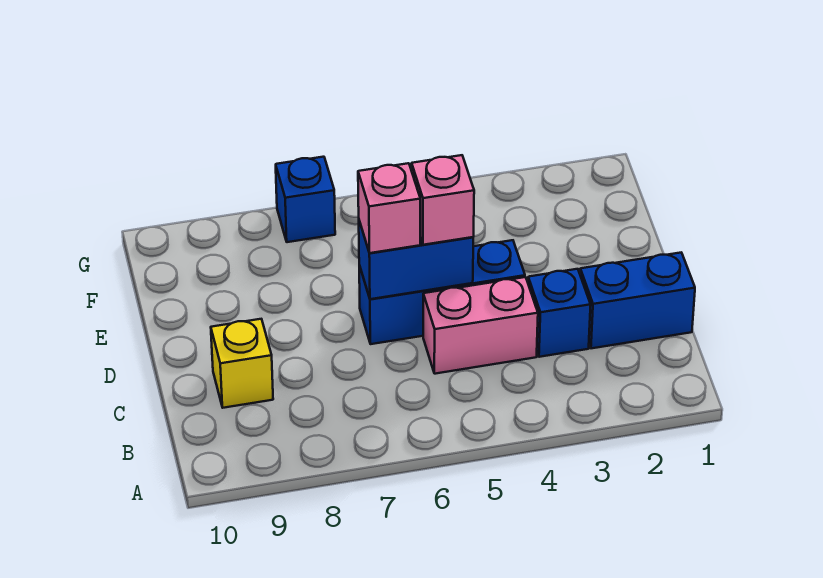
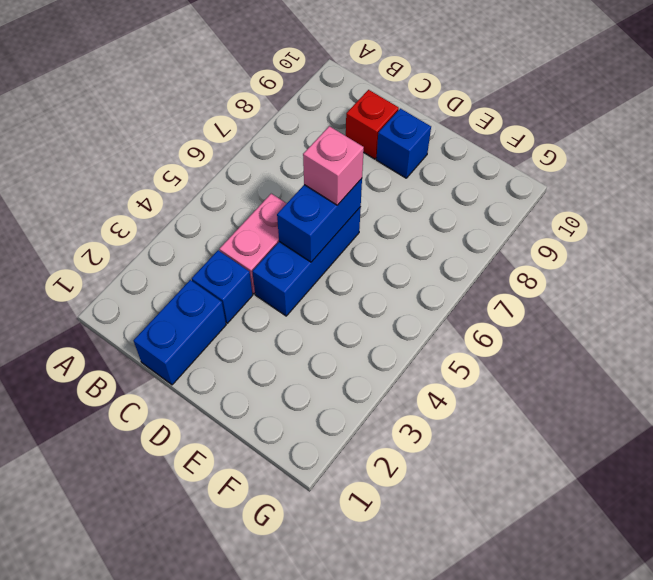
yellow brick C9 level 1 -> red brick C9 level 1
pink brick D5 level 3 -> none
blue brick G7 level 1 -> blue brick D9 level 1

